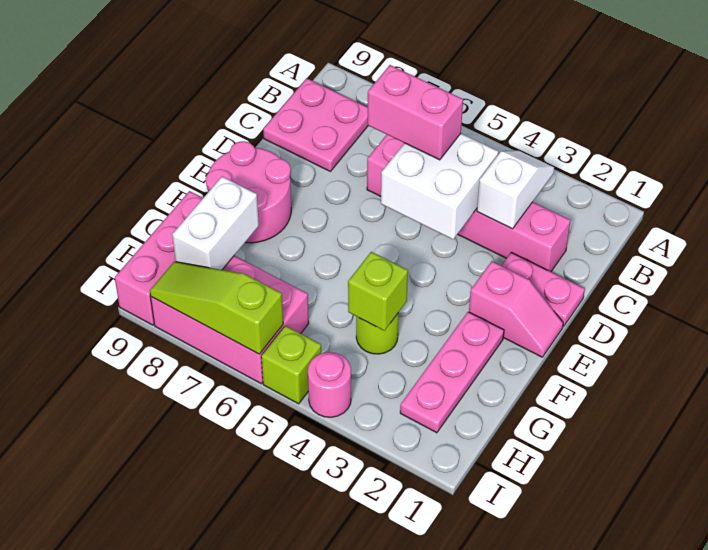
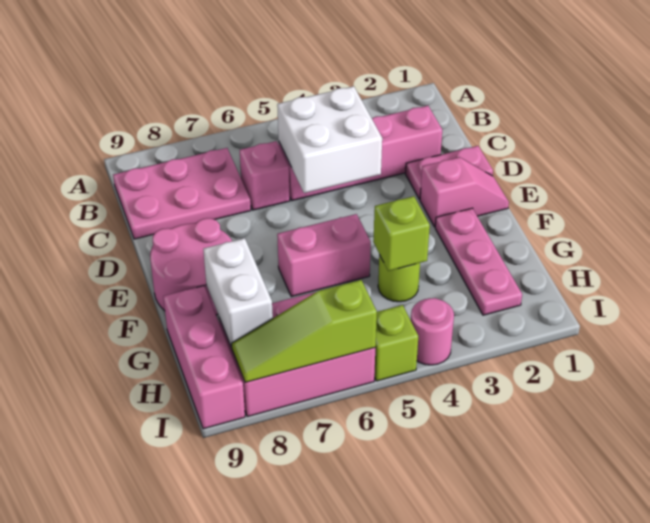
white slope B3:C3 level 2 top C -> none
pink plate B8:C9 level 1 -> pink plate B7:C9 level 1
pink brick C5:C6 level 3 -> pink brick F5:F6 level 1

